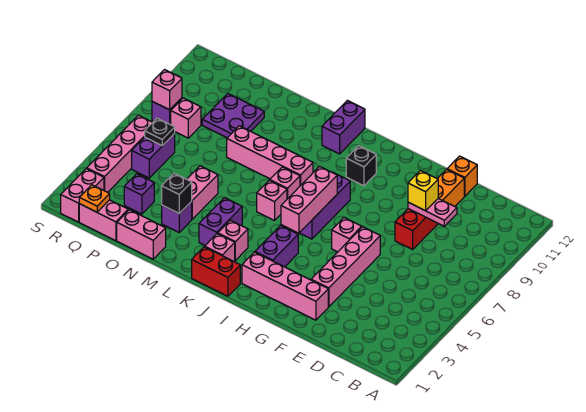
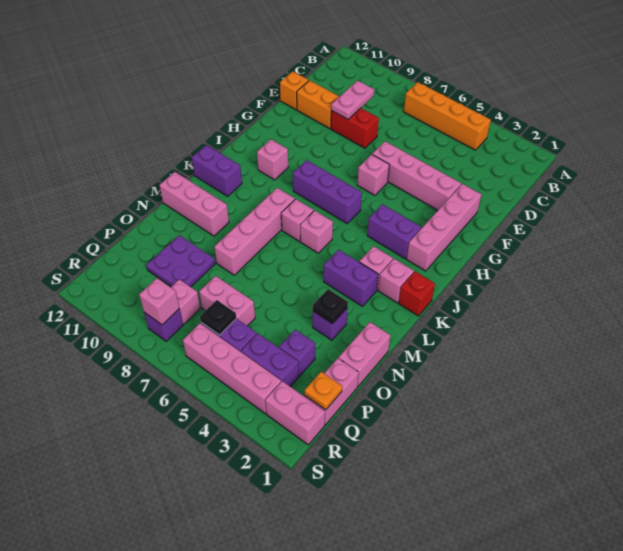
none -> orange brick B4:B7 level 1
yellow brick E9 level 3 -> none
pink brick I5:I7 level 2 -> pink brick M10:M12 level 1
black brick I10 level 1 -> pink brick I10 level 1
red brick J1:K1 level 1 -> red brick K1 level 1
black brick N3 level 2 -> black plate N3 level 2
pink brick N4:N5 level 1 -> pink brick P6:P7 level 1
none -> purple brick Q3:Q4 level 1

